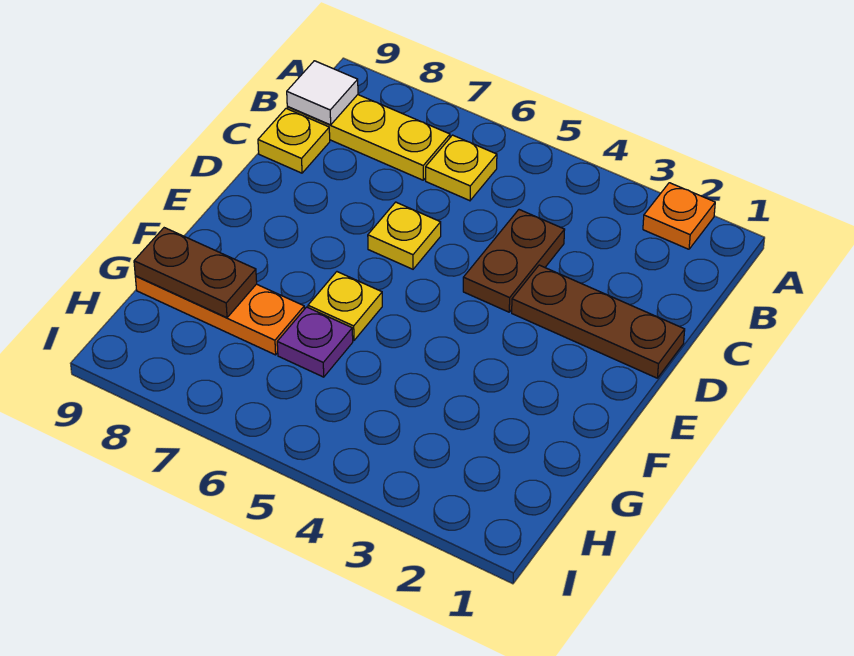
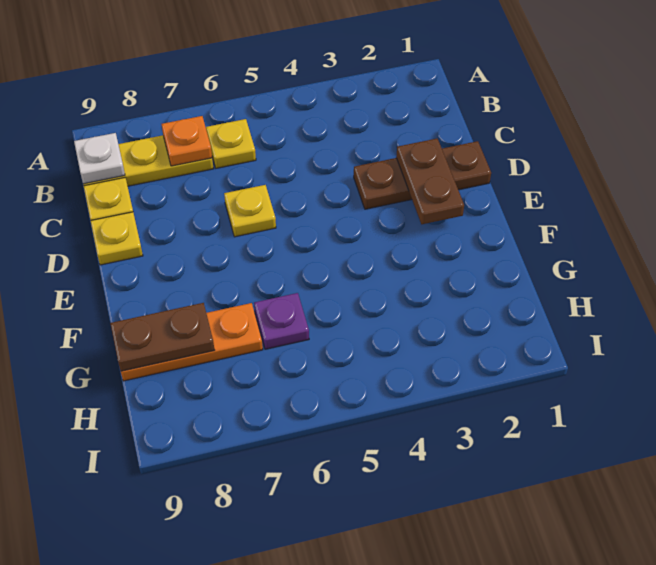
orange plate A2 level 1 -> orange plate B7 level 2
white tile B9 level 2 -> white plate B9 level 2
brown plate C4:D4 level 1 -> brown plate D2:E2 level 2
yellow plate F6 level 1 -> yellow plate D9 level 1

